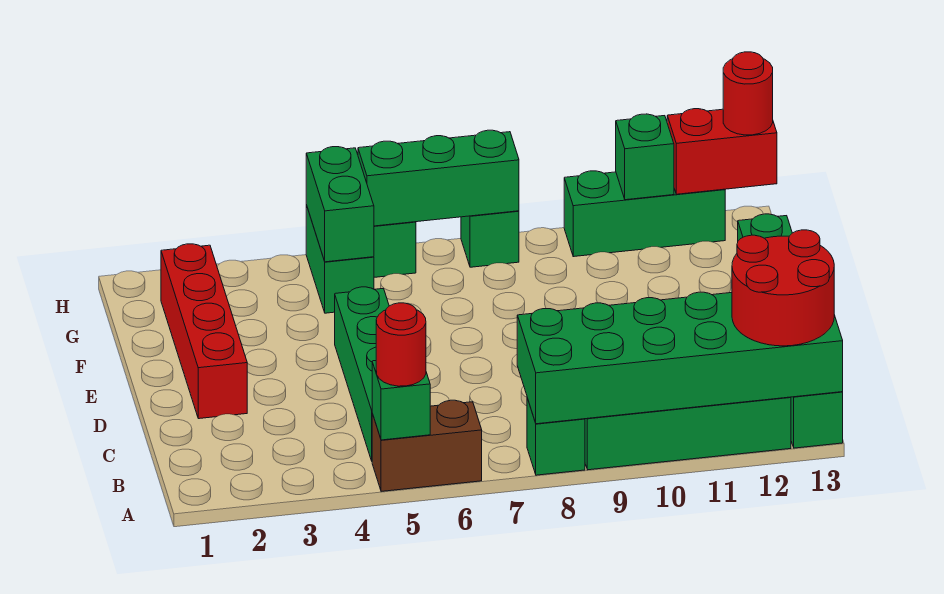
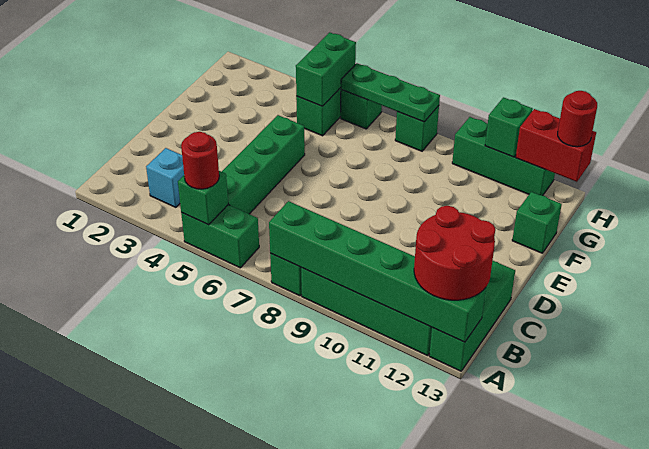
brown brick A5:A6 level 1 -> green brick A5:A6 level 1
green brick A8:B13 level 2 -> green brick A8:A13 level 2
none -> cyan brick B3 level 1
red brick D2:G2 level 1 -> none
green brick H6:H8 level 2 -> green plate H6:H8 level 2

